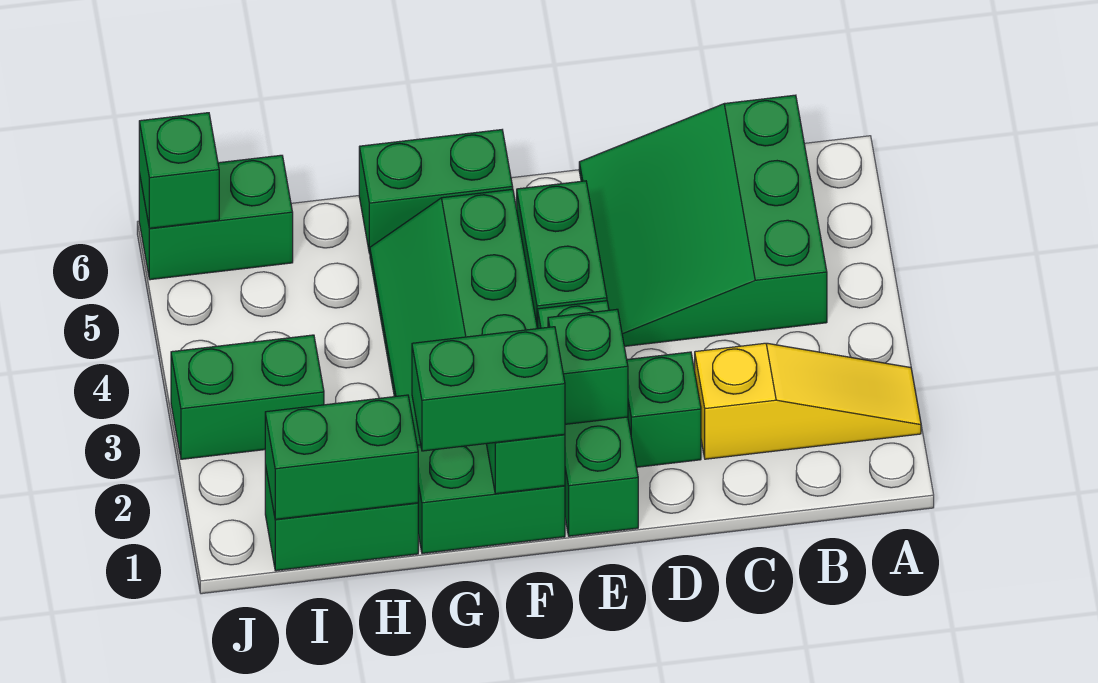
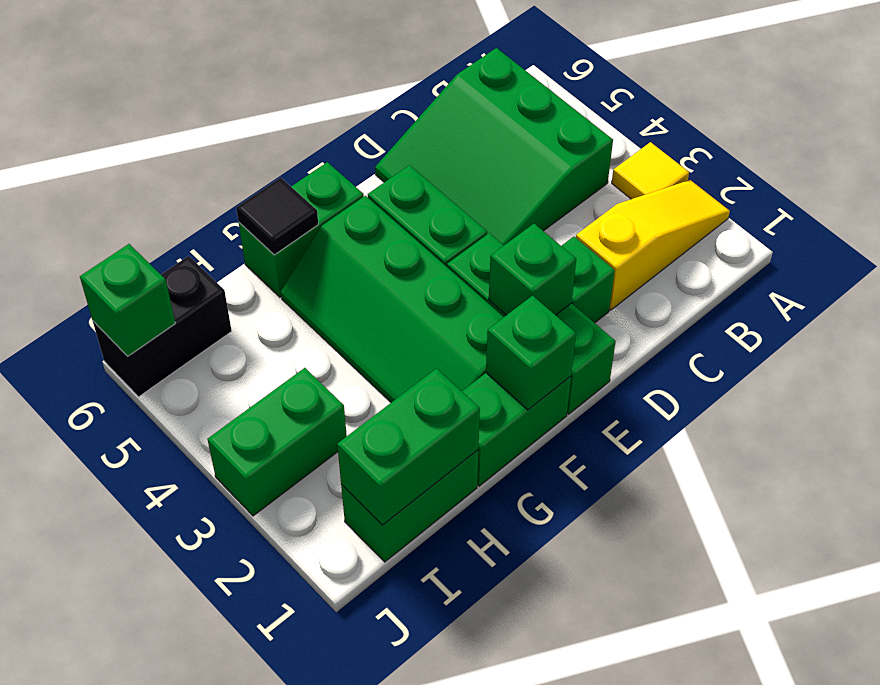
none -> yellow tile A3 level 1
green brick F1:G1 level 3 -> none
none -> black tile G6 level 2
green brick I6:J6 level 1 -> black brick I6:J6 level 1

